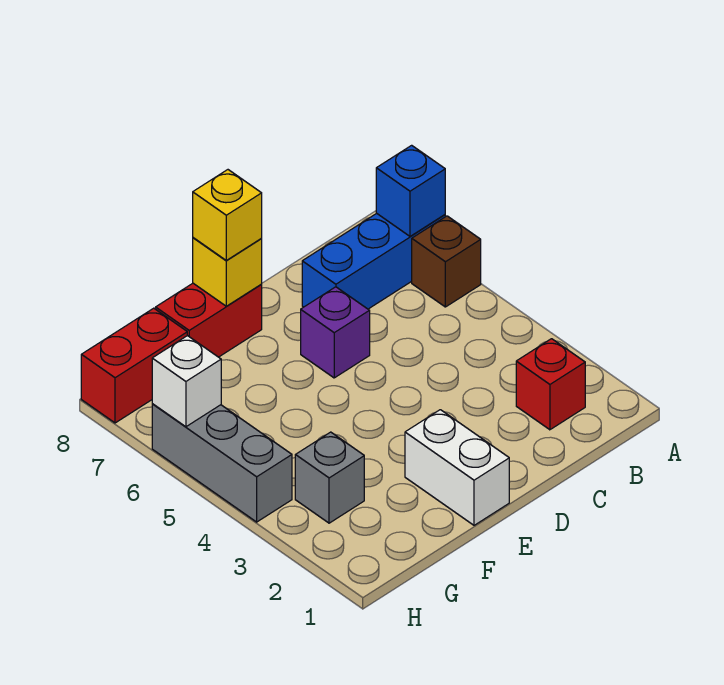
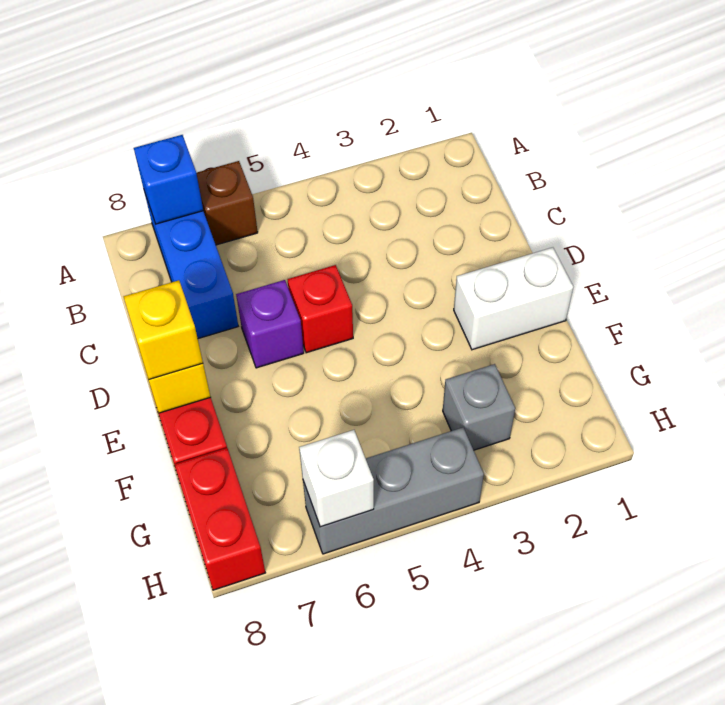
red brick B2 level 1 -> red brick D5 level 1

